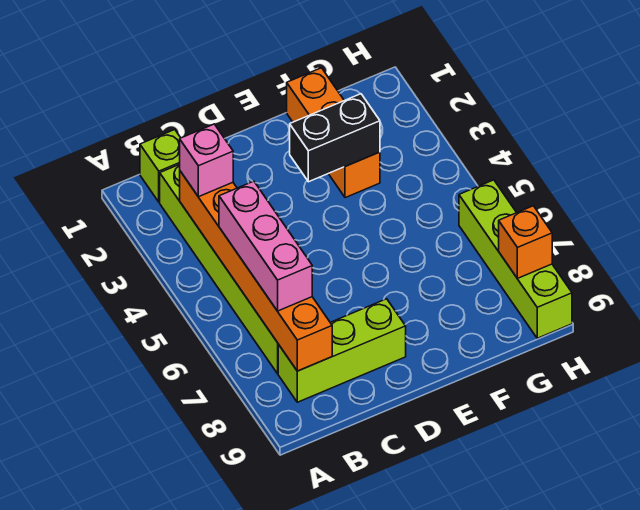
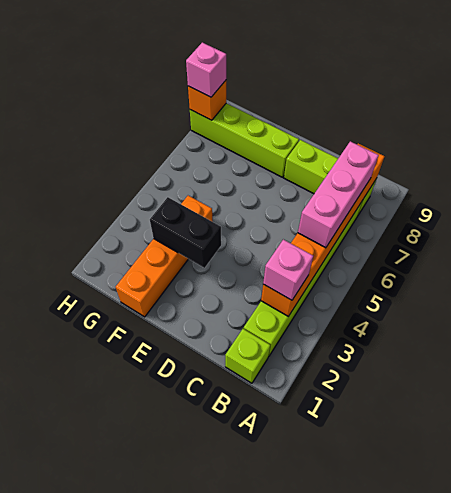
orange brick F1:F3 level 1 -> orange brick F1:F4 level 1
lime brick H6:H9 level 1 -> lime brick E8:H8 level 1
none -> pink brick H8 level 3

